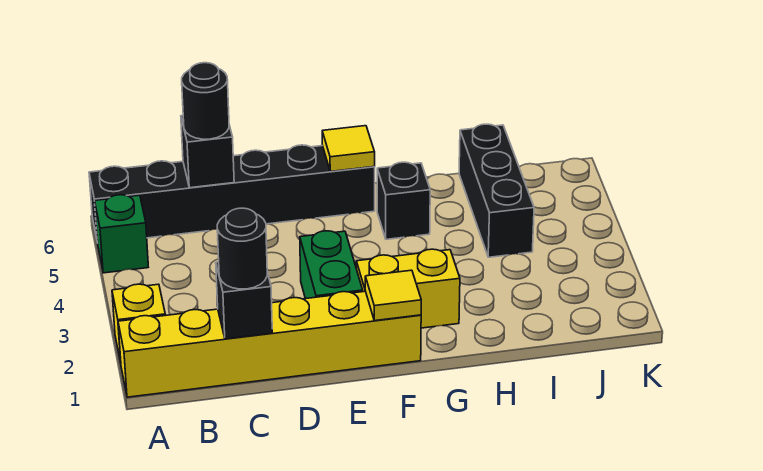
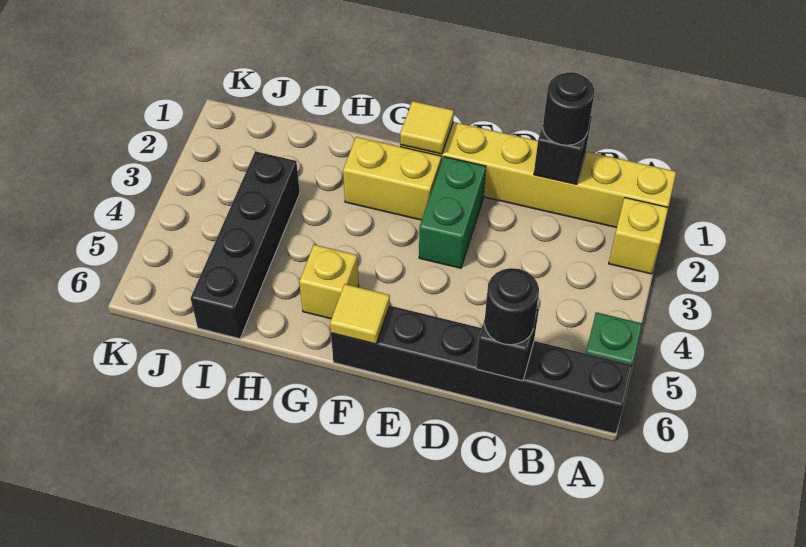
black brick G5 level 1 -> yellow brick G5 level 1
black brick I4:I6 level 1 -> black brick I3:I6 level 1

